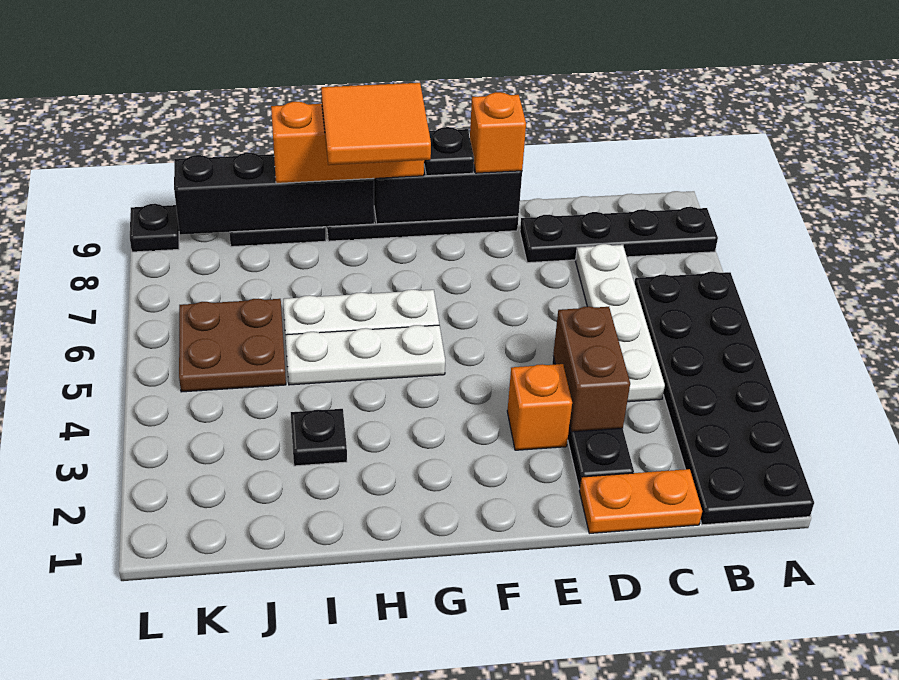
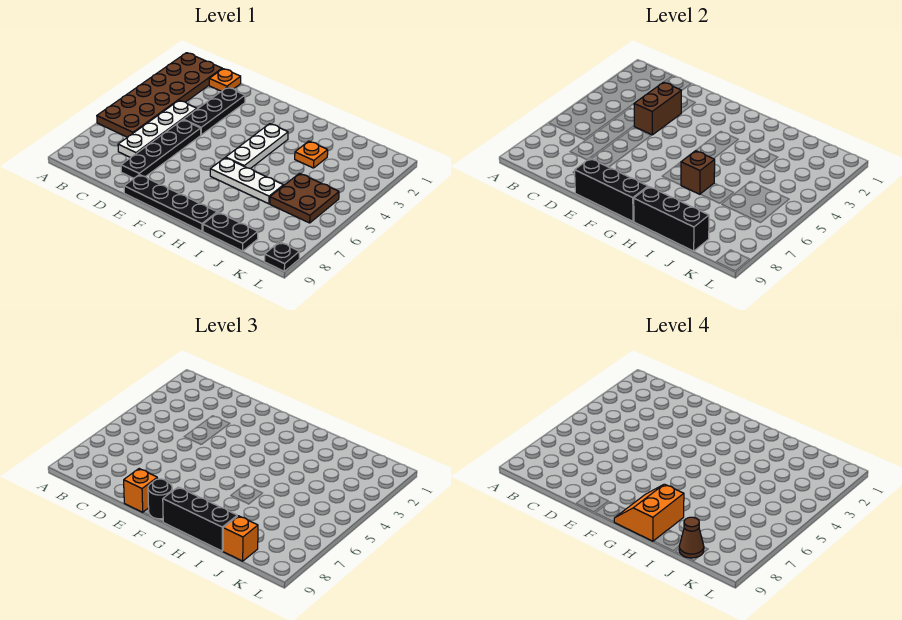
black plate A1:B6 level 1 -> brown plate A1:B6 level 1
black plate A8:D8 level 1 -> black plate D5:D8 level 1
orange plate C1:D1 level 1 -> orange plate C1 level 1
orange brick E3 level 1 -> orange brick J9 level 3
black plate F9 level 3 -> black round brick F9 level 3
white plate G5:I5 level 1 -> white plate G3:G5 level 1
orange tile G8:H9 level 4 -> orange slope G8:H9 level 4 top H
orange brick G9:I9 level 3 -> black brick G9:I9 level 3
none -> brown brick H6 level 2
black brick H9:K9 level 2 -> black brick H9:J9 level 2
black plate I3 level 1 -> orange plate I3 level 1
none -> brown cone J9 level 4

